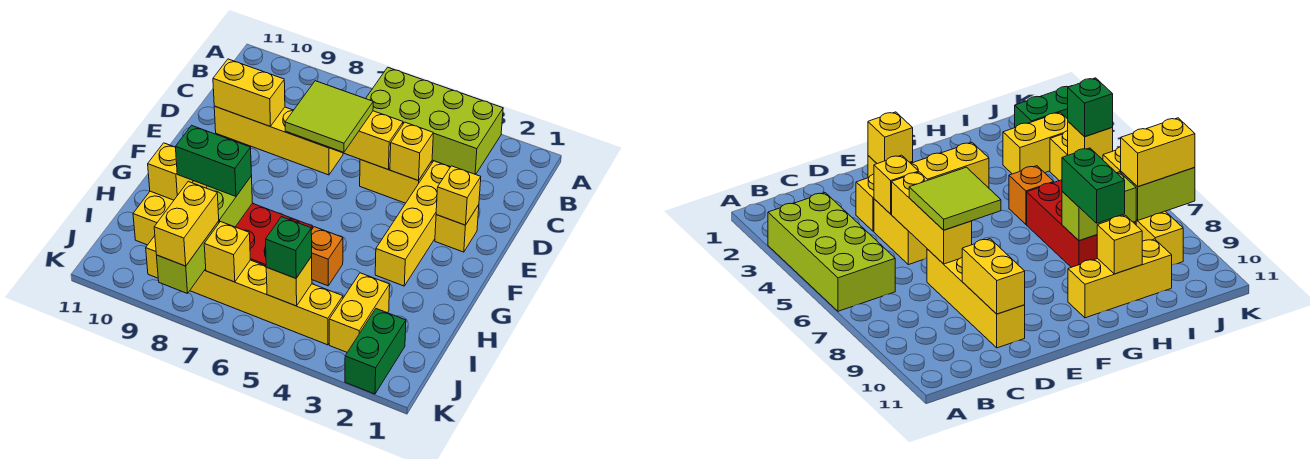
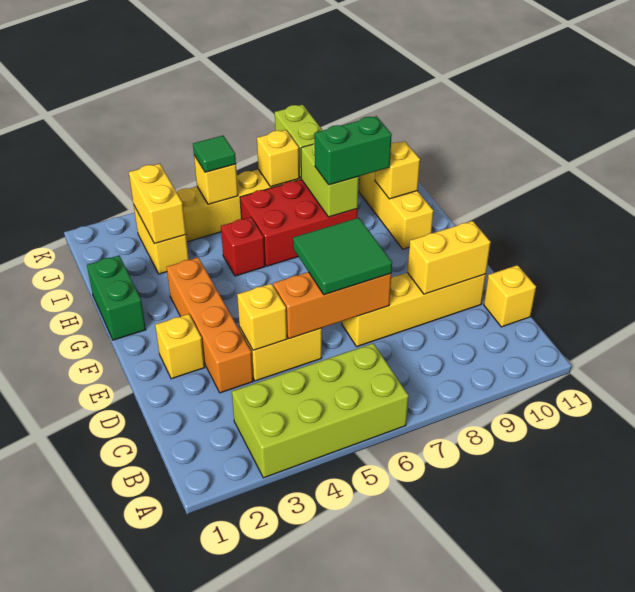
yellow brick D3:G3 level 1 -> orange brick D3:G3 level 1
yellow brick D5:D7 level 2 -> orange brick D5:D7 level 2
lime tile D6:E7 level 3 -> green tile D6:E7 level 3
yellow brick E2 level 2 -> yellow brick C11 level 1
orange brick H5 level 1 -> red brick H5 level 1
green brick J2:K2 level 1 -> green brick G1:H1 level 1
green brick J5 level 3 -> green tile J5 level 3
yellow brick J8:K8 level 3 -> yellow brick I3:J3 level 2

